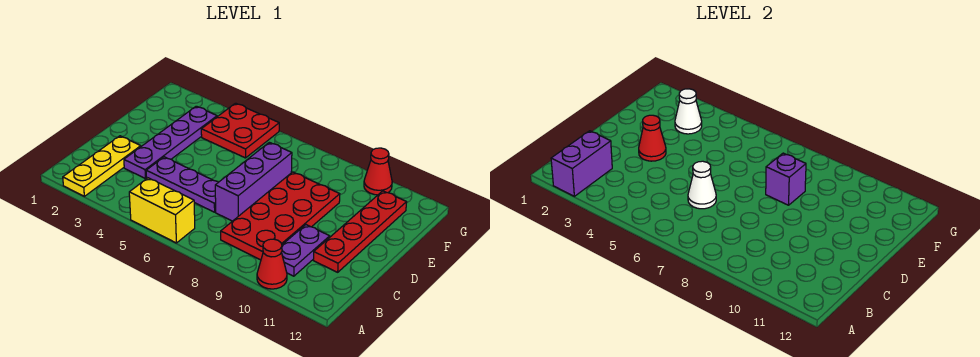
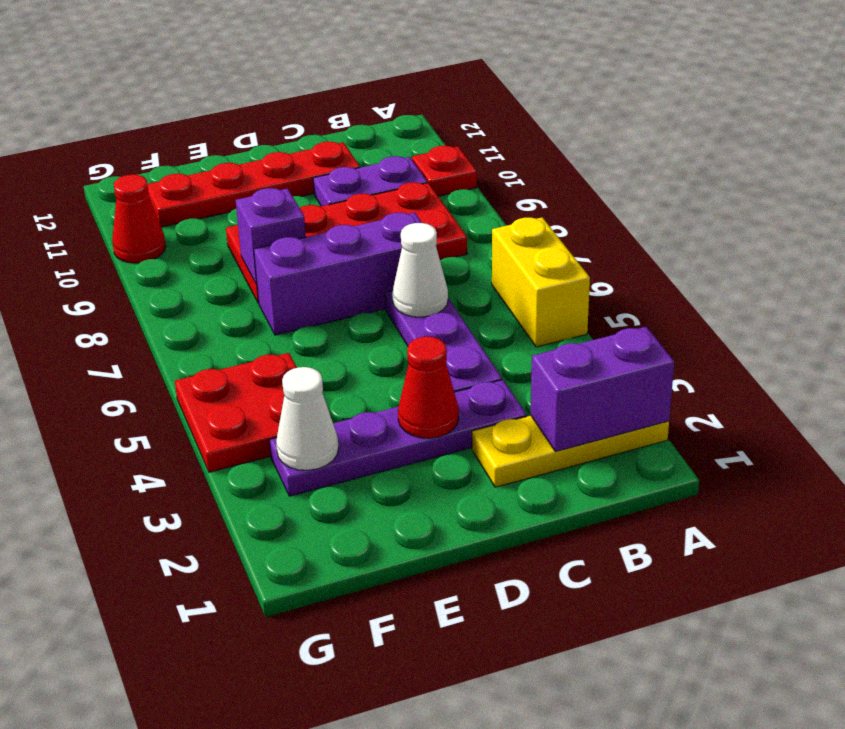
red cone A10 level 1 -> red plate A10 level 1

